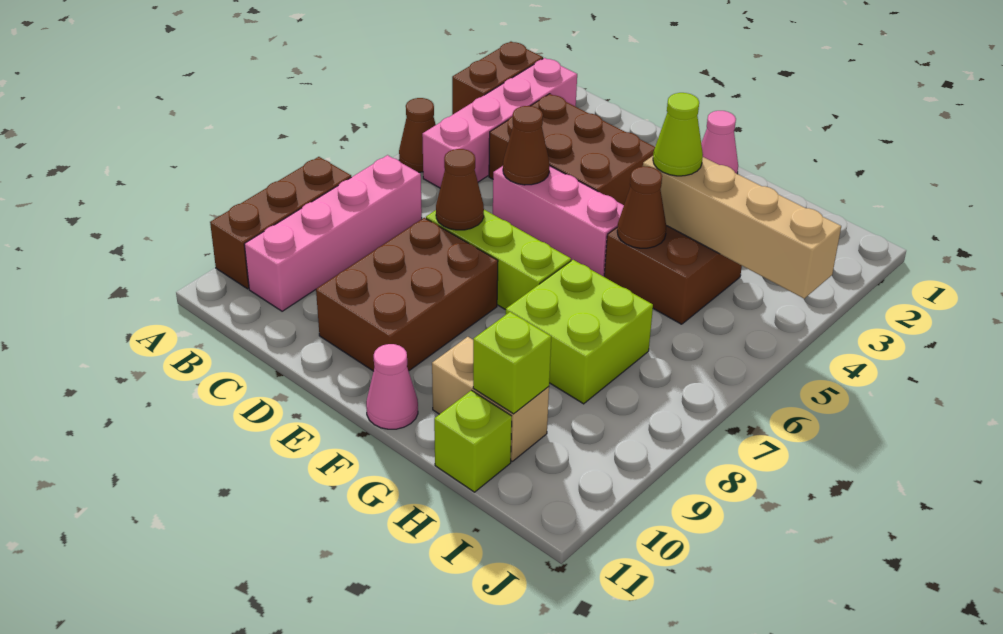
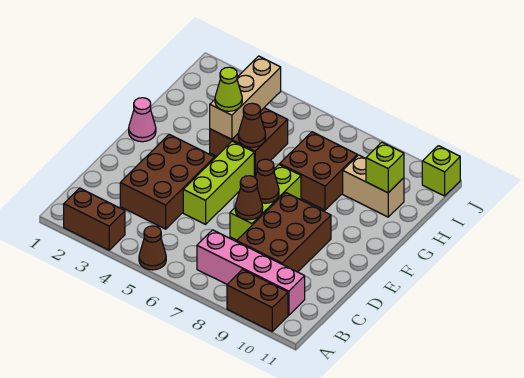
brown brick A8:A10 level 1 -> brown brick A9:A10 level 1
pink brick B2:B5 level 1 -> none
pink brick D5:F5 level 1 -> lime brick D5:F5 level 1
brown cone D5 level 2 -> brown cone E7 level 2
brown brick D8:E10 level 1 -> brown brick C8:E9 level 1
pink cone F11 level 1 -> none
tan brick G4:J4 level 2 -> tan brick G4:I4 level 2
lime brick G7:H8 level 1 -> brown brick G7:H8 level 1
tan brick G10:H10 level 1 -> tan brick H9:H10 level 1
lime brick H11 level 1 -> lime brick J11 level 1

